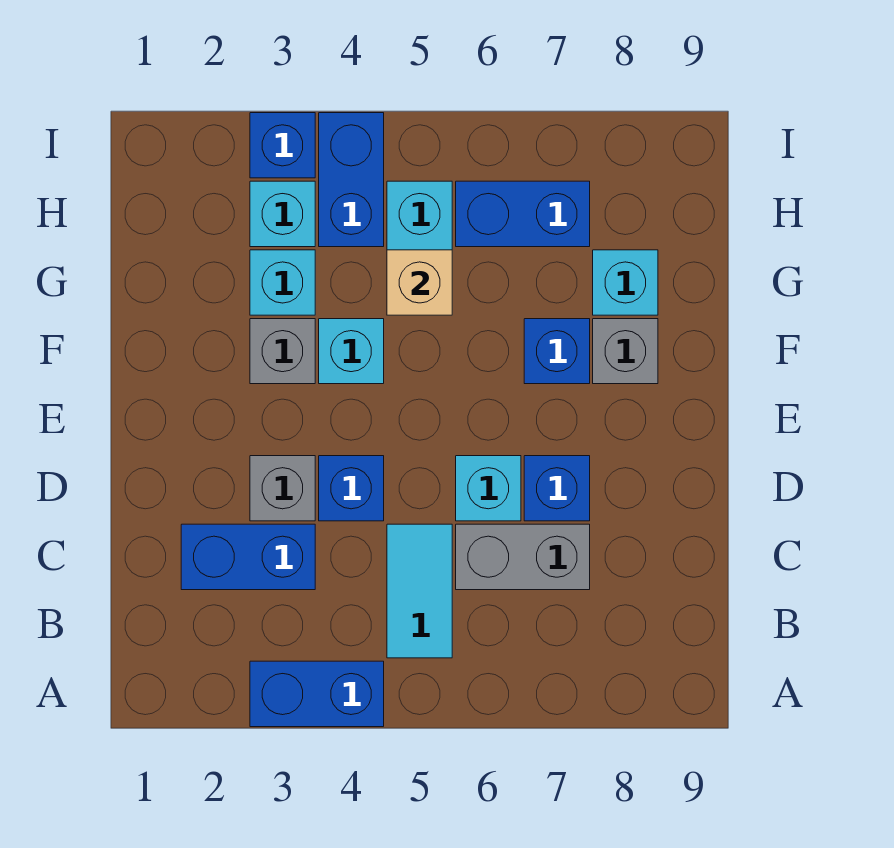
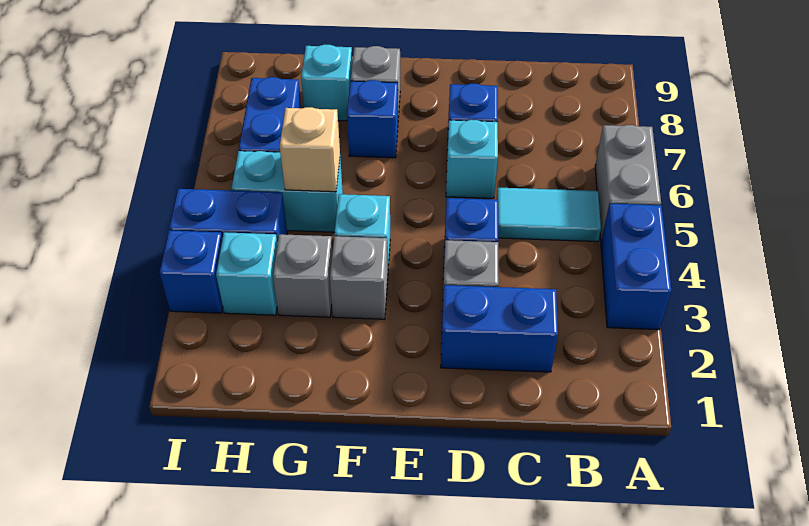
blue brick C2:C3 level 1 -> blue brick C2:D2 level 1
grey brick C6:C7 level 1 -> grey brick A5:A6 level 1
cyan brick G3 level 1 -> grey brick G3 level 1

